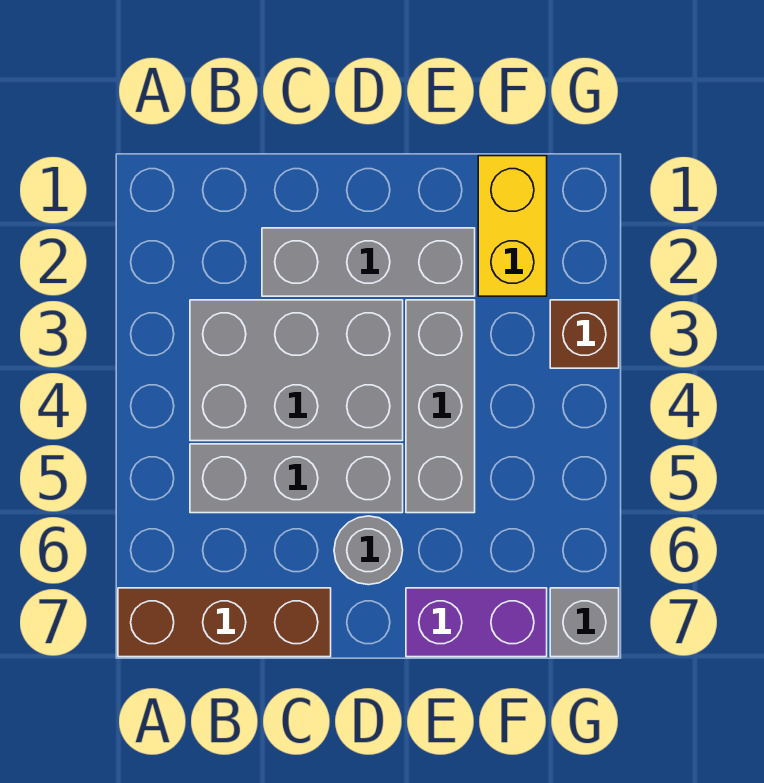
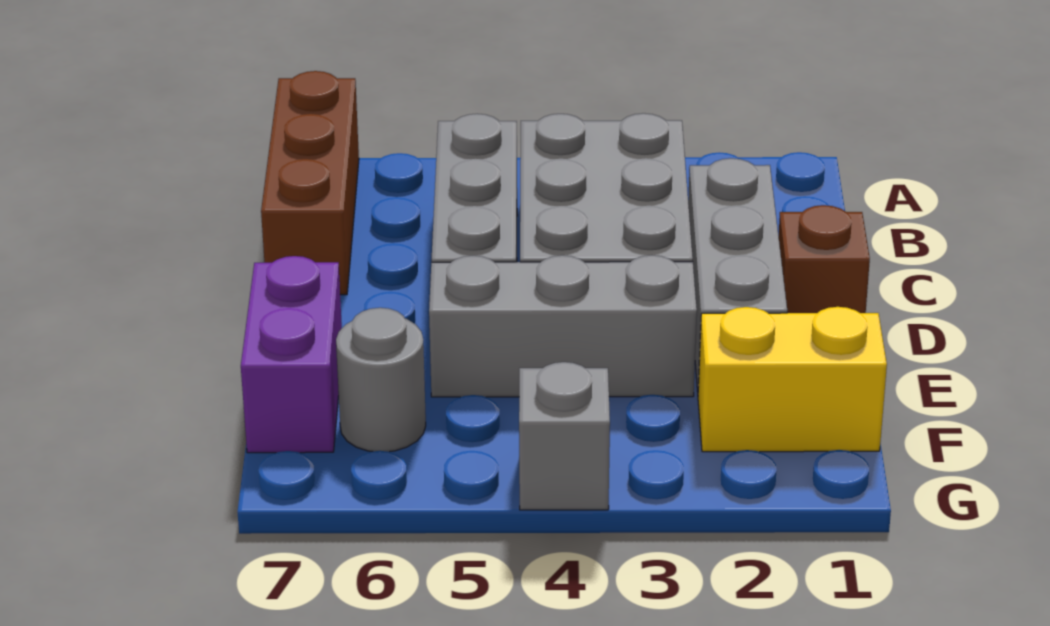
grey round brick D6 level 1 -> grey round brick F6 level 1
brown brick G3 level 1 -> brown brick D1 level 1
grey brick G7 level 1 -> grey brick G4 level 1

